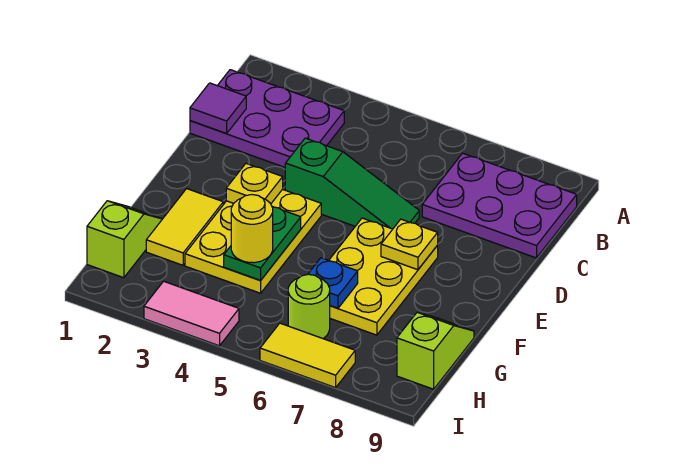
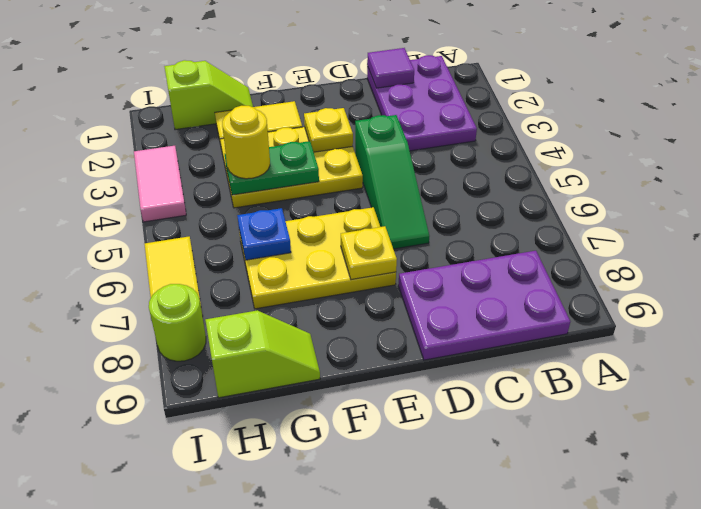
purple plate B7:C9 level 1 -> purple plate B8:D9 level 1
lime round brick H6 level 1 -> lime round brick I8 level 1

